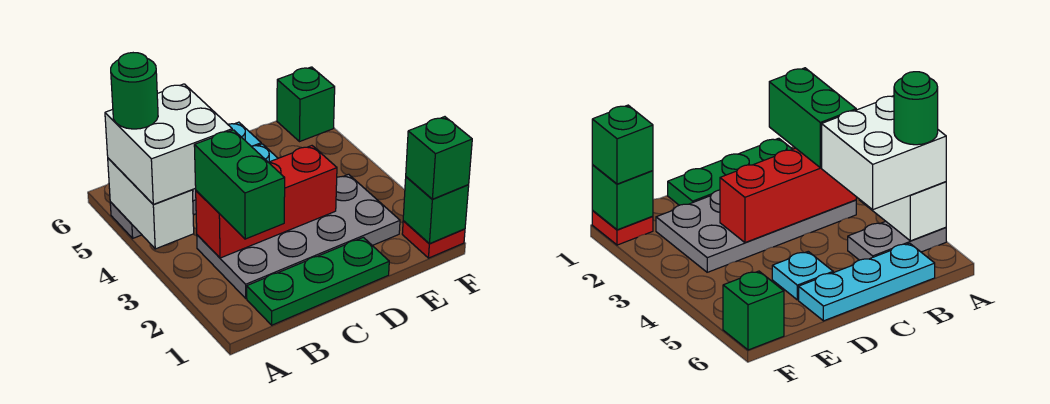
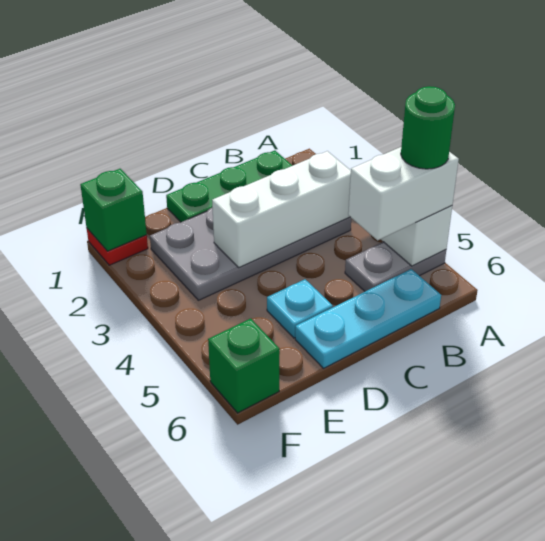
white brick A4:B5 level 3 -> white brick A5:B5 level 3
green brick B2:B3 level 3 -> none
red brick B3:D3 level 2 -> white brick B3:D3 level 2
green brick F1 level 3 -> none

